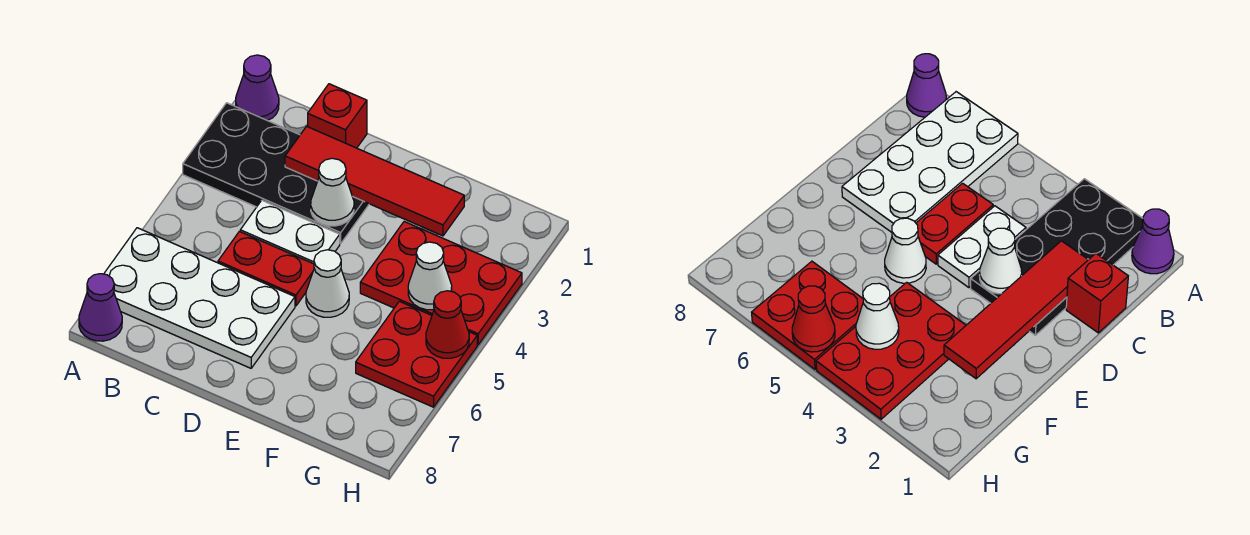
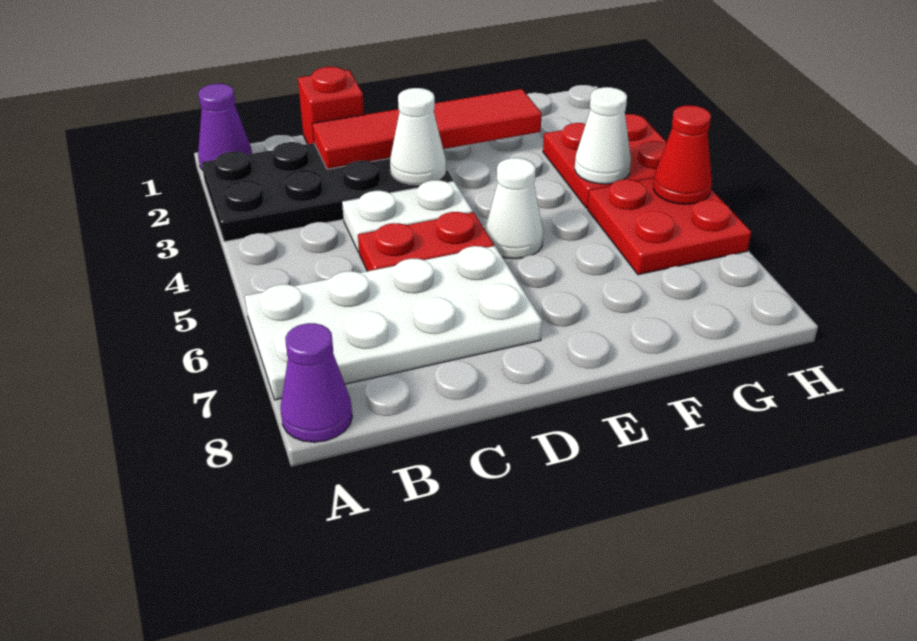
red plate F3:H4 level 1 -> red plate G3:H4 level 1

